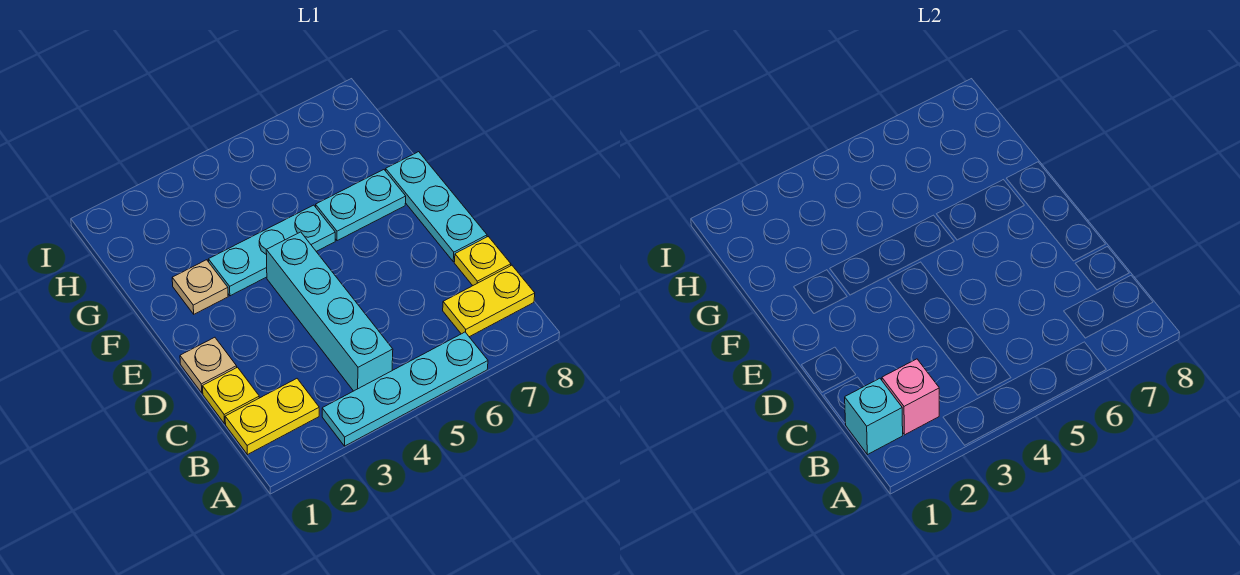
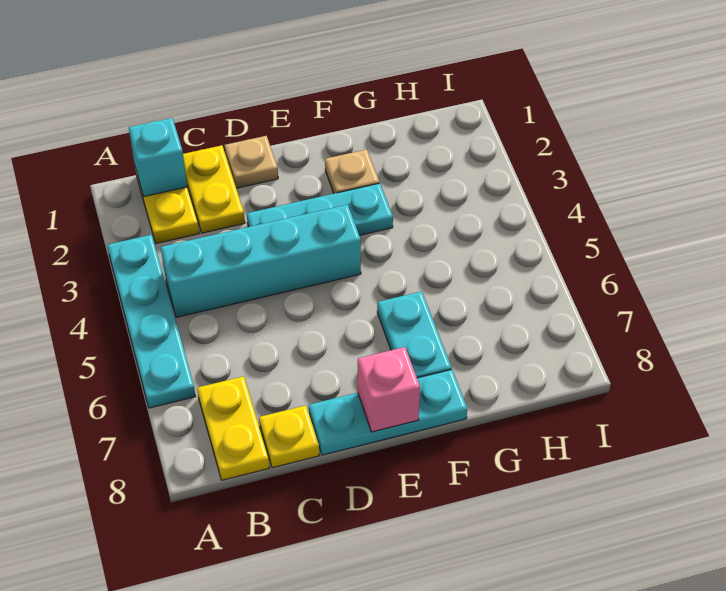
pink brick B2 level 2 -> pink brick E8 level 2
yellow plate C1 level 1 -> yellow plate C1:C2 level 1
cyan plate F3:F5 level 1 -> cyan plate D3:F3 level 1

